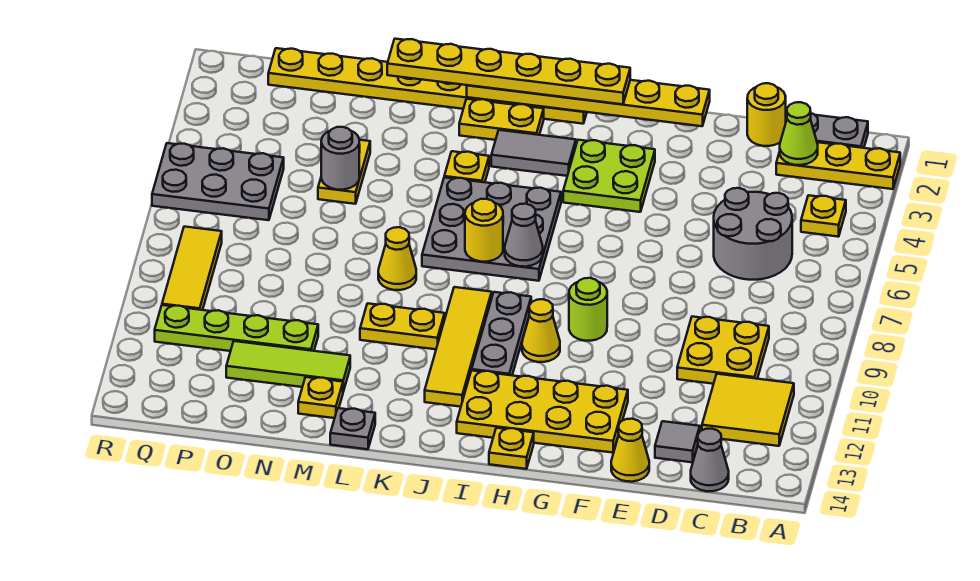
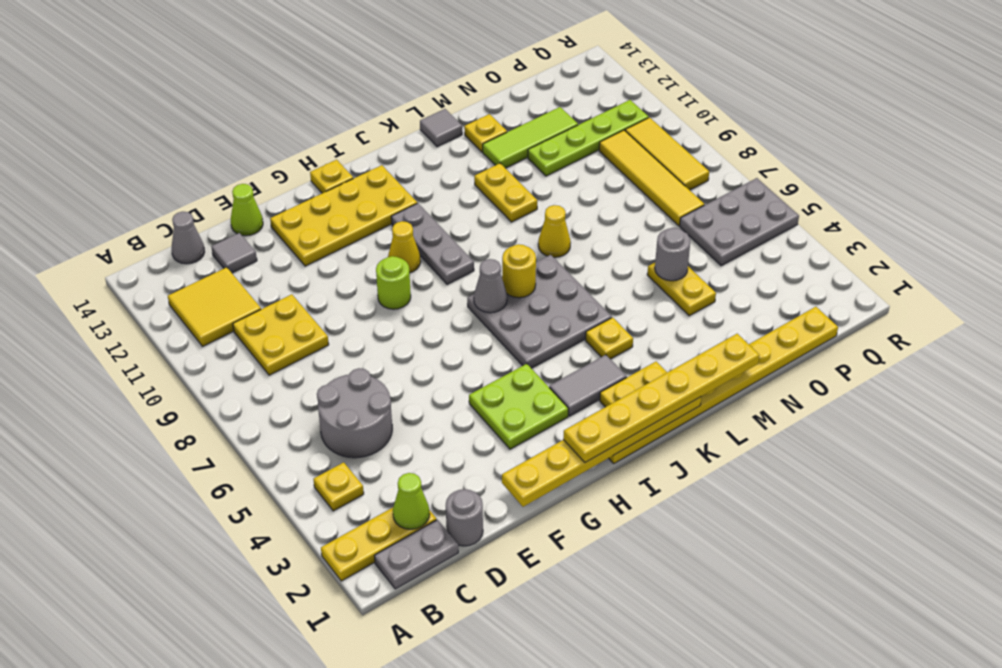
yellow round brick D1 level 1 -> grey round brick D1 level 1
yellow cone E14 level 1 -> lime cone E14 level 1
yellow tile J9:J12 level 1 -> yellow tile P7:P10 level 1
yellow plate K10:L10 level 1 -> yellow plate L10:L11 level 1
grey plate L14 level 1 -> grey tile L14 level 1

